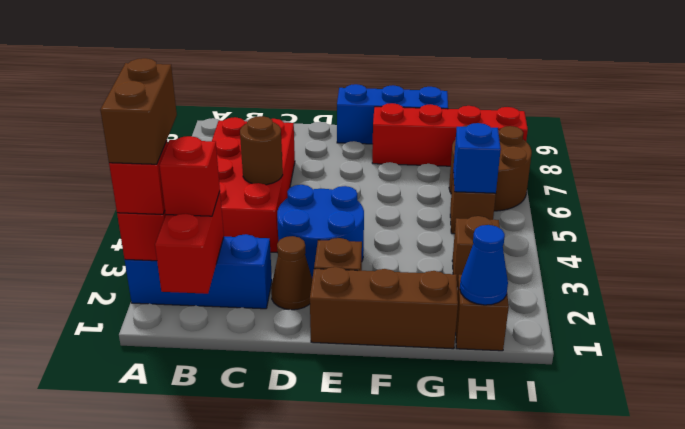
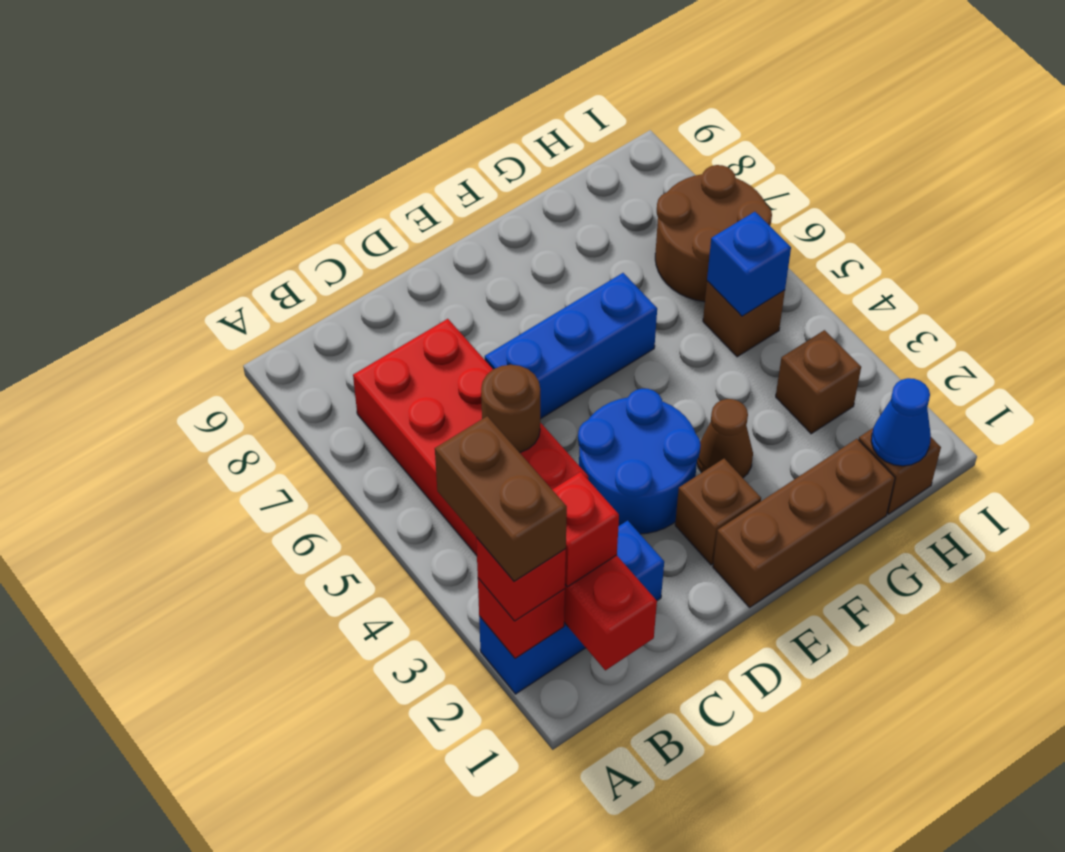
brown cone D2 level 1 -> brown cone F3 level 1
blue brick E9:G9 level 1 -> blue brick D6:F6 level 1
red brick F8:I8 level 1 -> none

